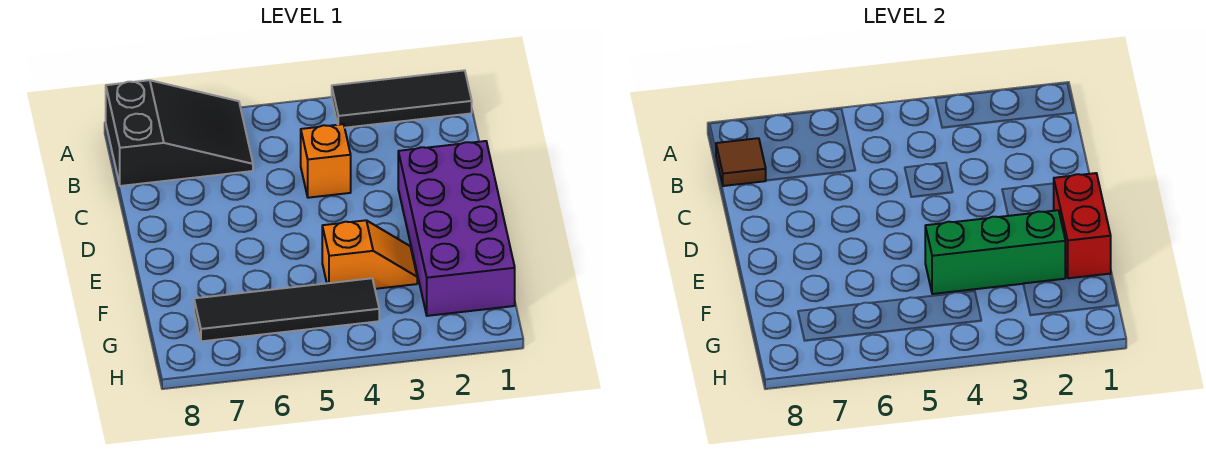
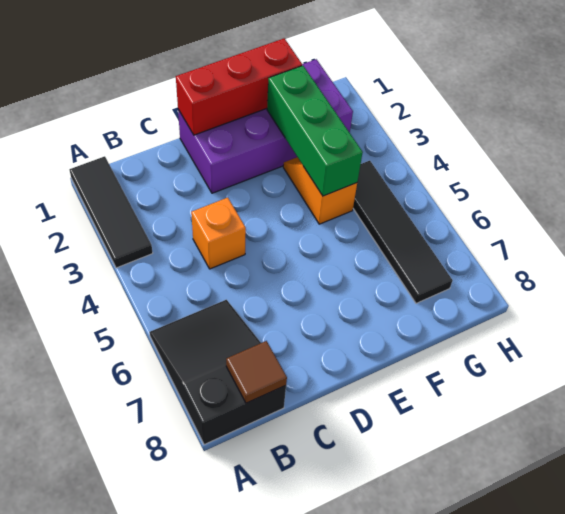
red brick E1:F1 level 2 -> red brick D1:F1 level 2

